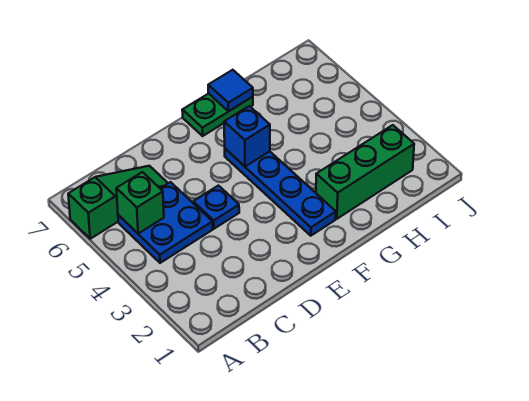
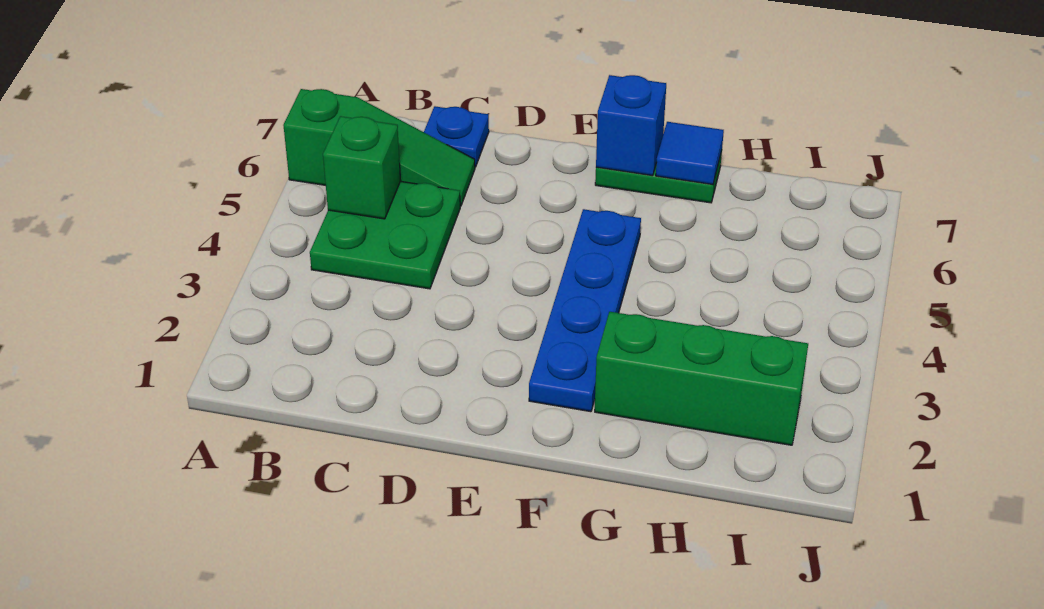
blue plate B4:C5 level 1 -> green plate B4:C5 level 1
blue plate D4 level 1 -> blue plate C7 level 1
blue brick F5 level 2 -> blue brick F7 level 2

